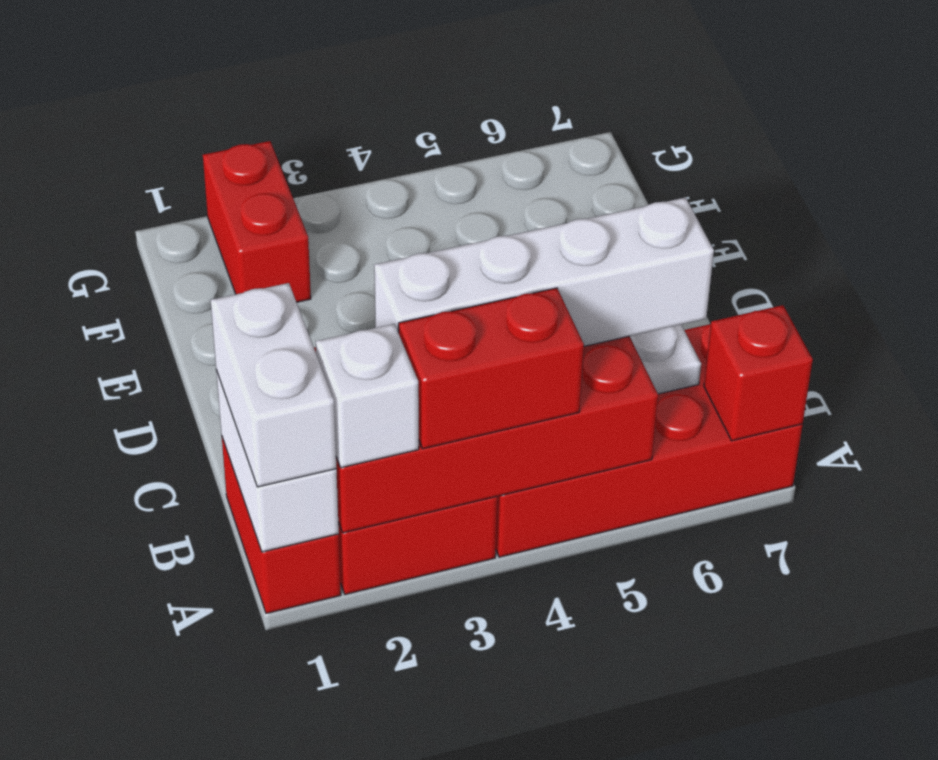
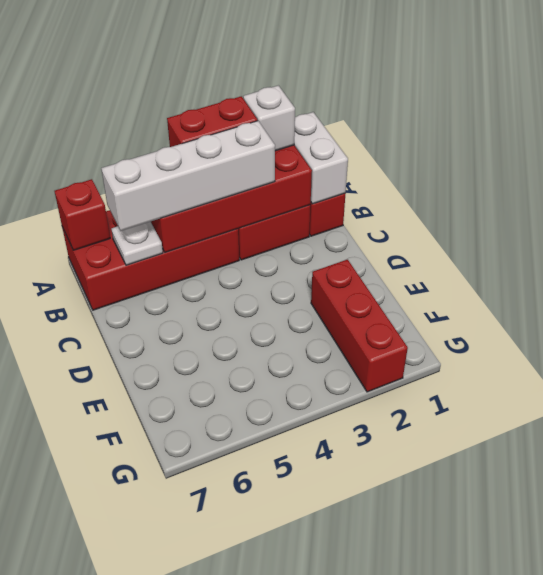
white brick A1:B1 level 3 -> none
red brick F2:G2 level 1 -> red brick E2:G2 level 1

